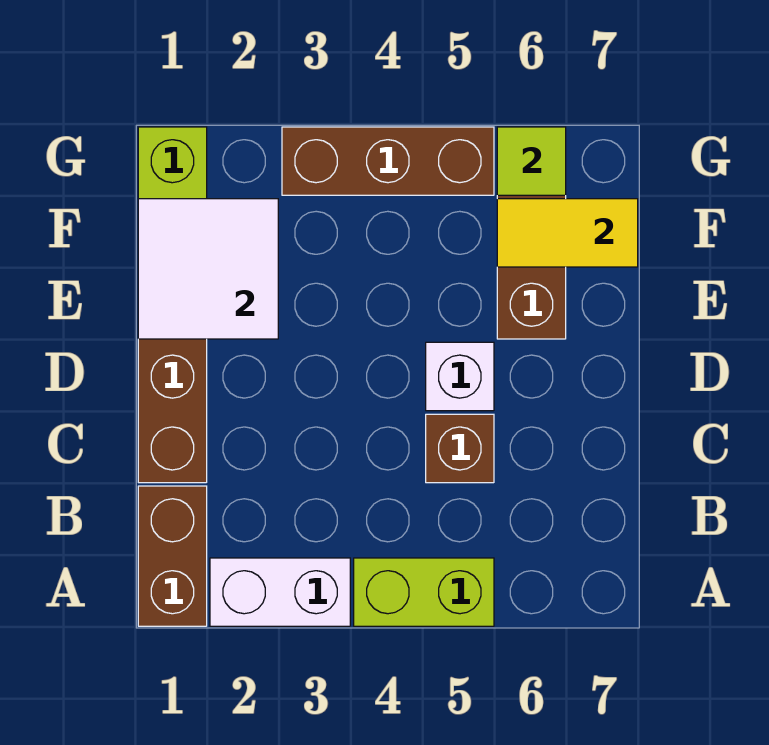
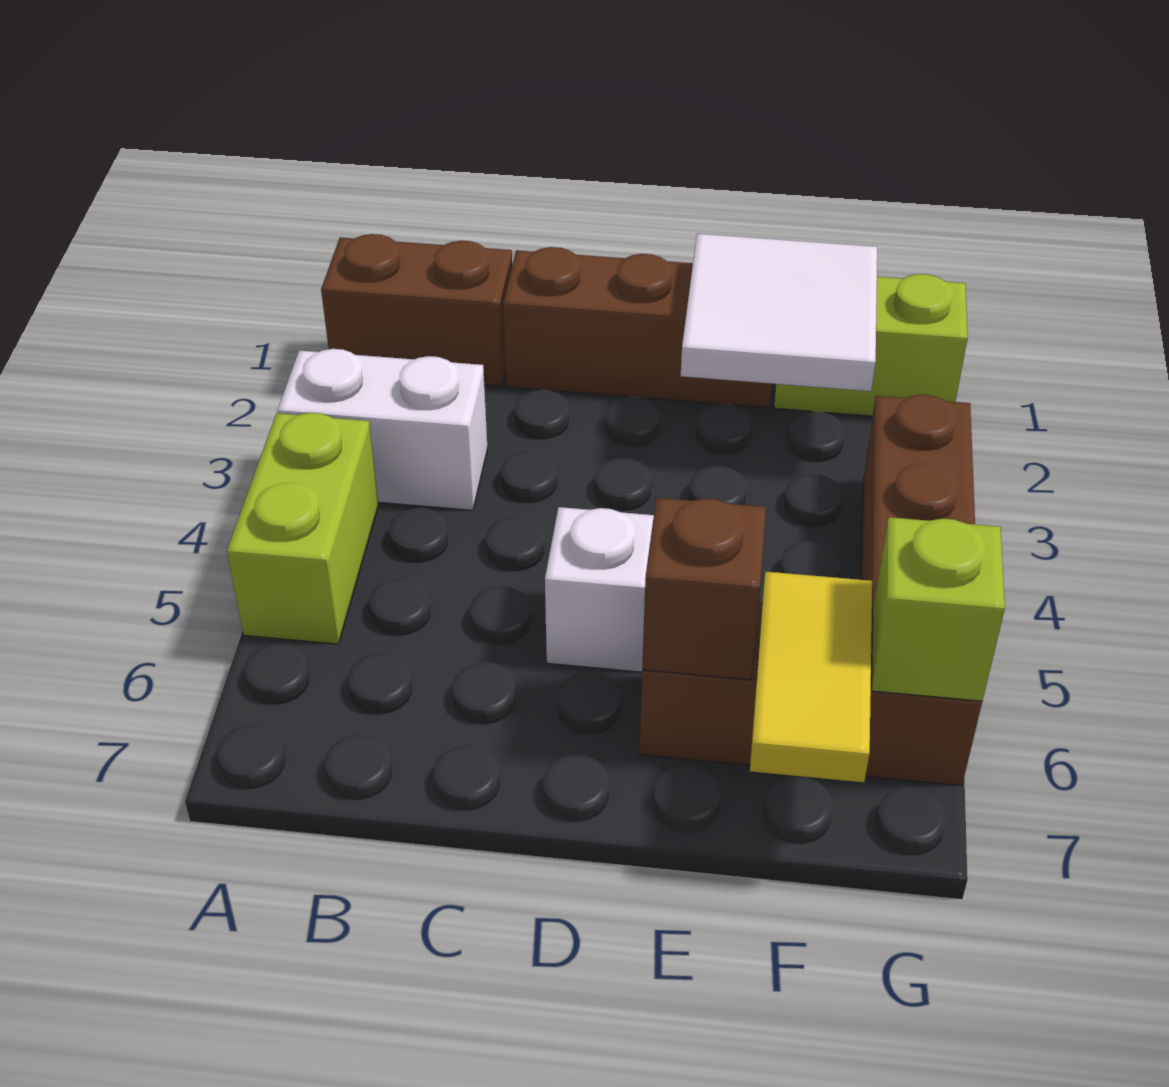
white brick A2:A3 level 1 -> white brick A3:B3 level 1
brown brick C5 level 1 -> brown brick E6 level 2
lime tile G6 level 2 -> lime brick G6 level 2

